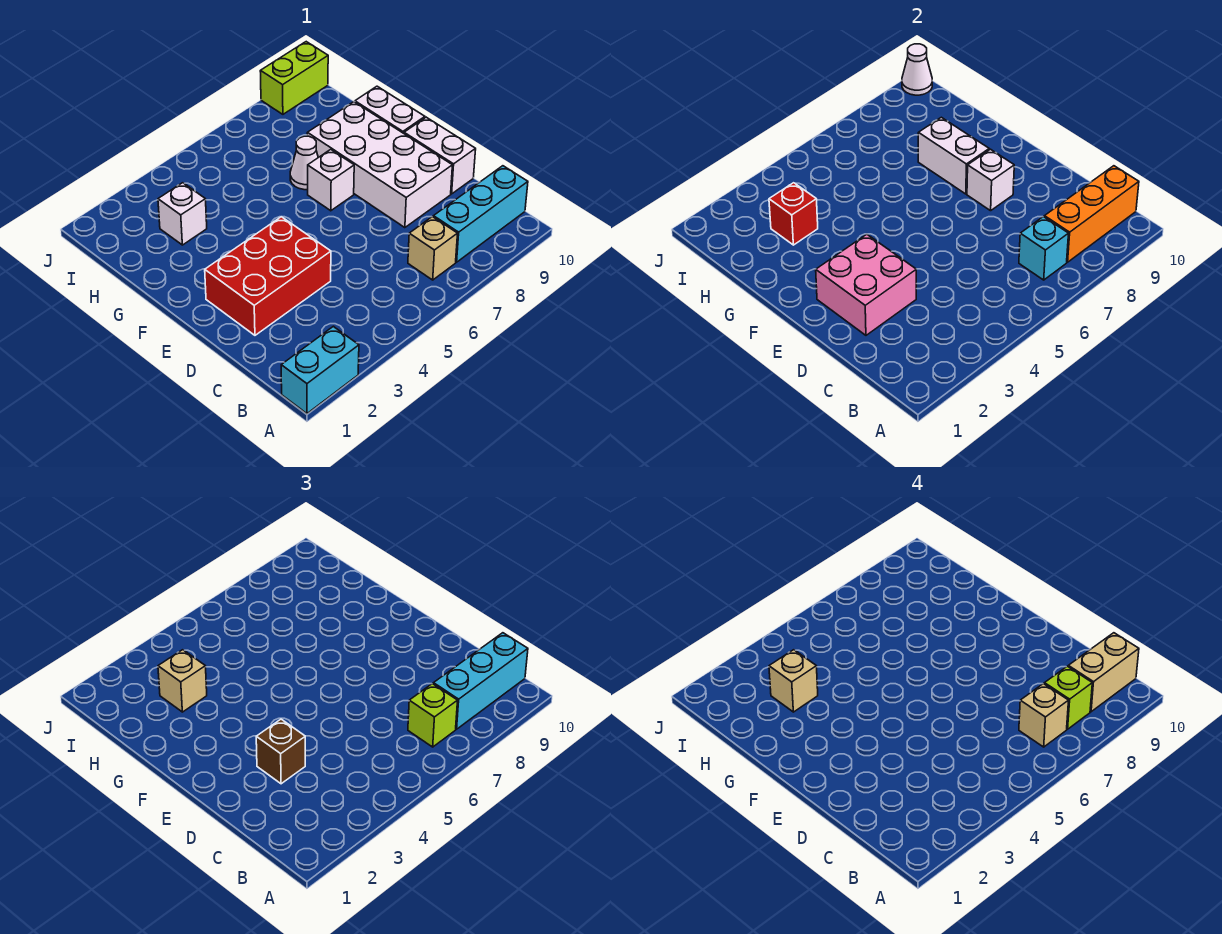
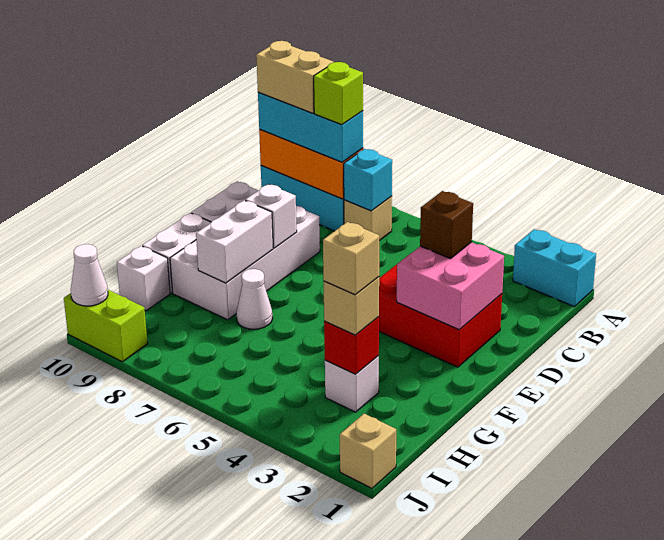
lime brick B7 level 3 -> none
tan brick B7 level 4 -> tan brick J1 level 1
white brick F7 level 1 -> white brick H10 level 1

